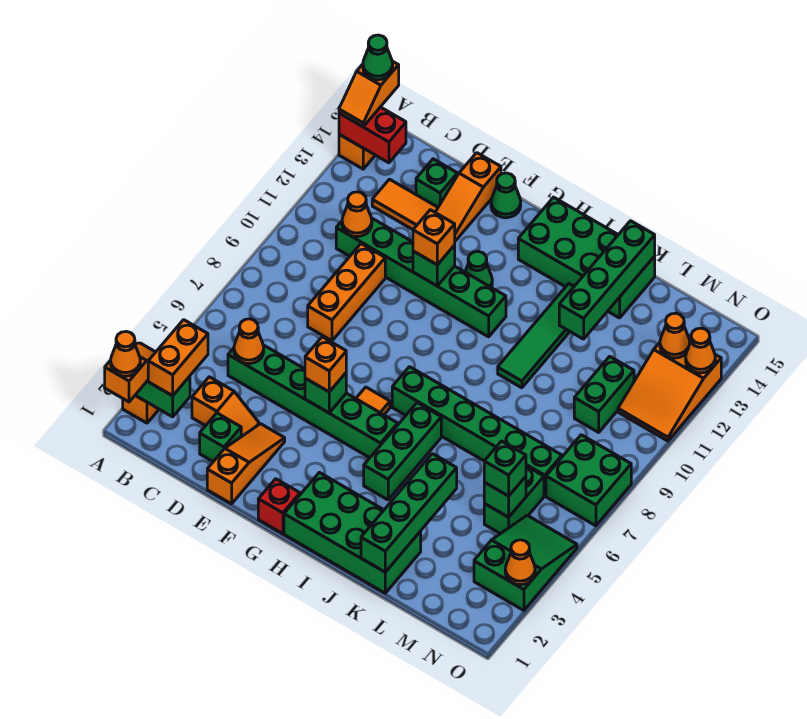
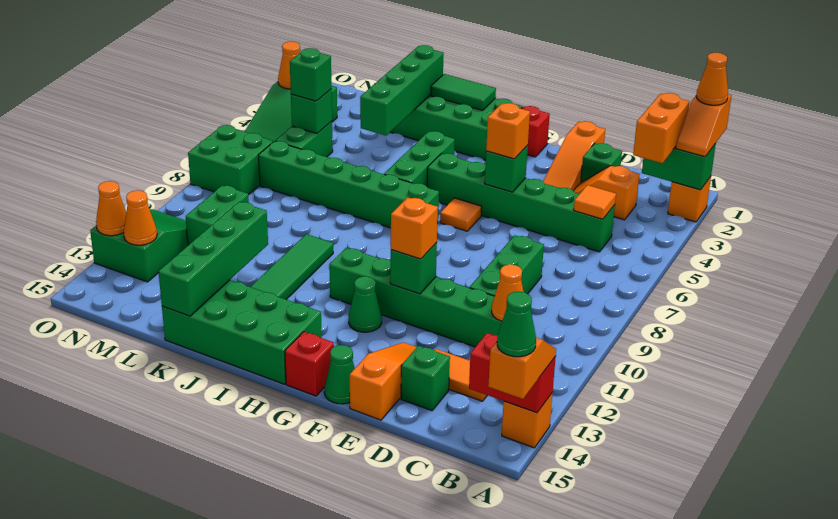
orange cone C5 level 2 -> orange tile C5 level 2
orange brick D8:D10 level 1 -> green brick D8:D10 level 1
none -> red brick G15 level 1
none -> green tile I1:J1 level 2
orange slope N11:O13 level 1 top 13 -> green slope N11:O13 level 1 top 13

